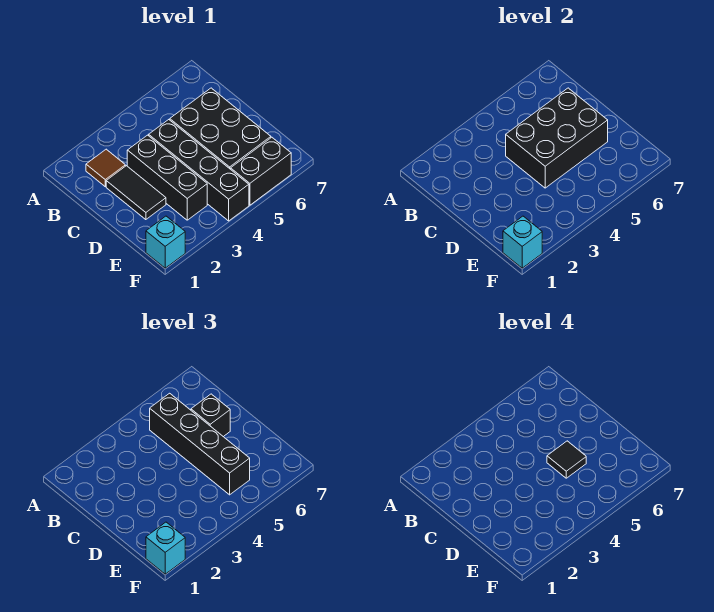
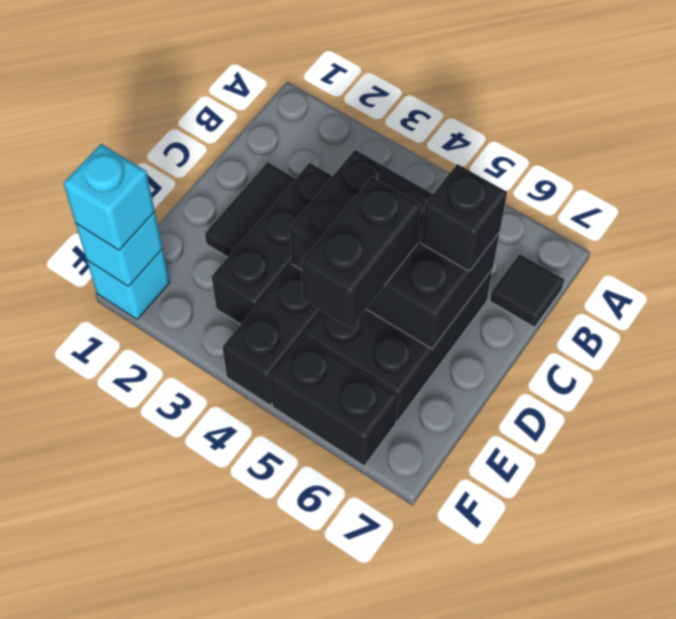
brown tile B2 level 1 -> none
black brick B5:E5 level 3 -> black brick D5:E5 level 3
black tile D5 level 4 -> black tile B7 level 1

